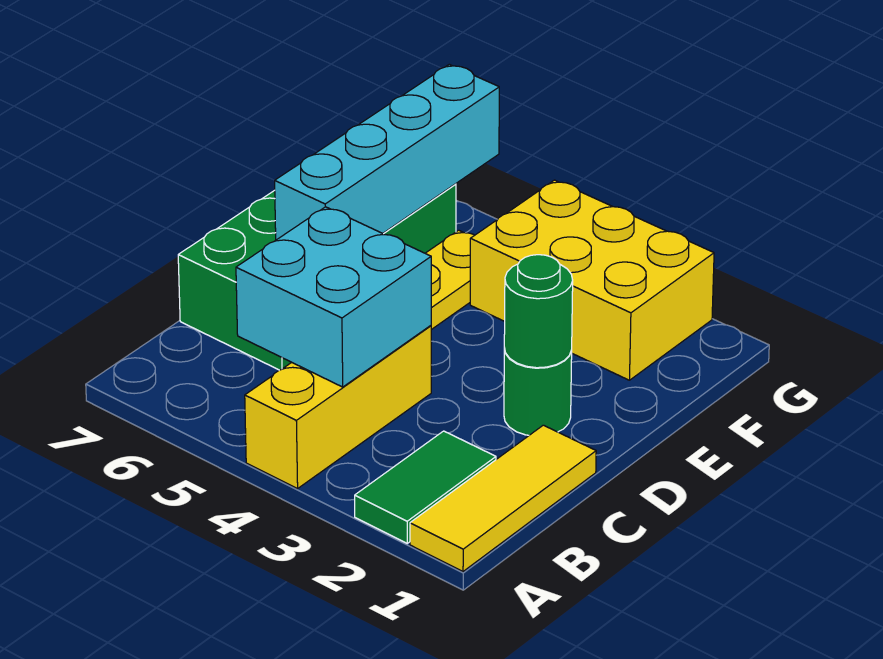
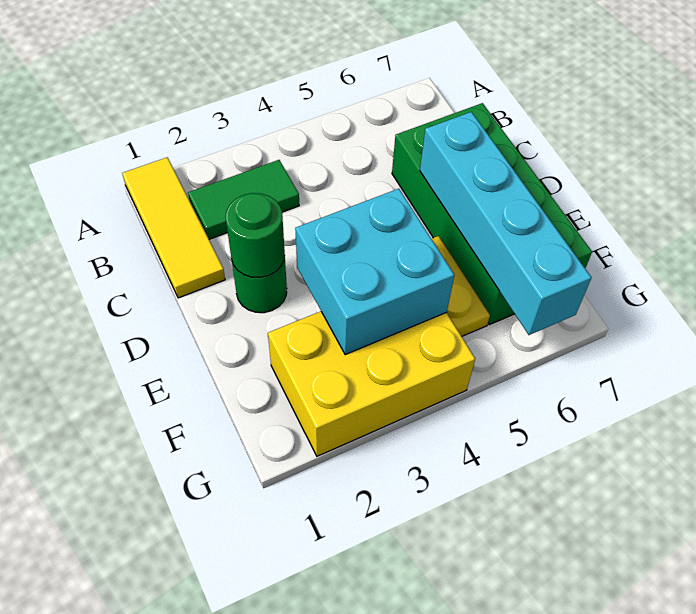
green tile A2:B2 level 1 -> green tile B2:B3 level 1
yellow brick A4:C4 level 1 -> none
cyan brick B4:C5 level 2 -> cyan brick E3:F4 level 2

